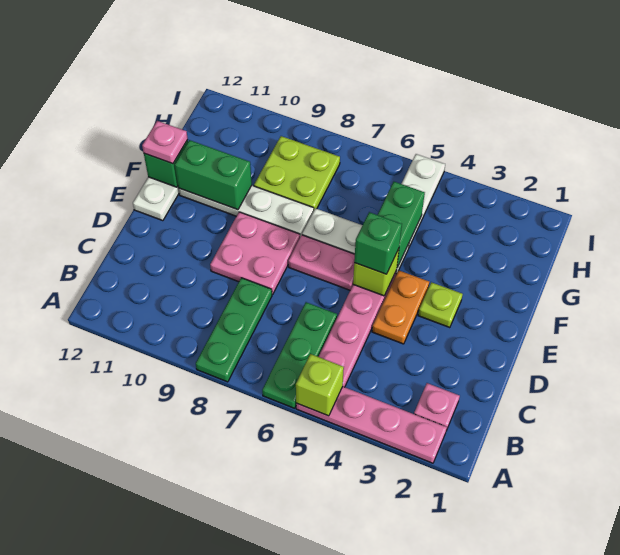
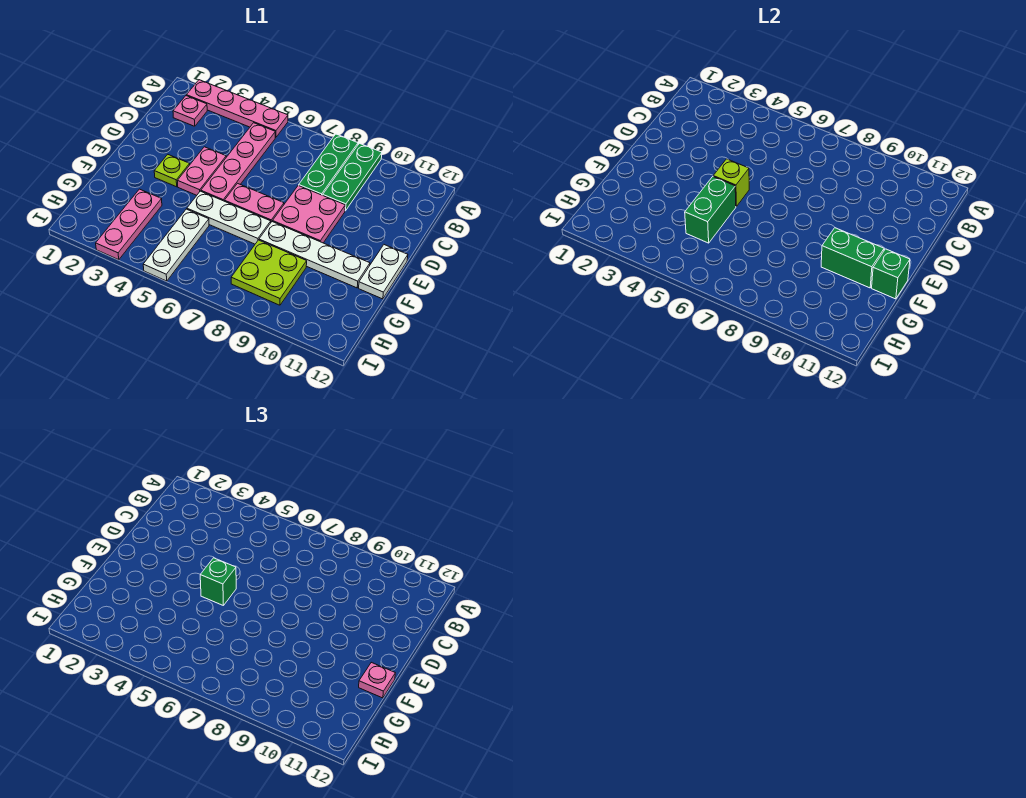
lime brick A5 level 2 -> none
green plate A6:C6 level 1 -> green plate A9:C9 level 1
orange plate D4:E4 level 1 -> pink plate D4:E4 level 1
none -> pink plate G3:I3 level 1

